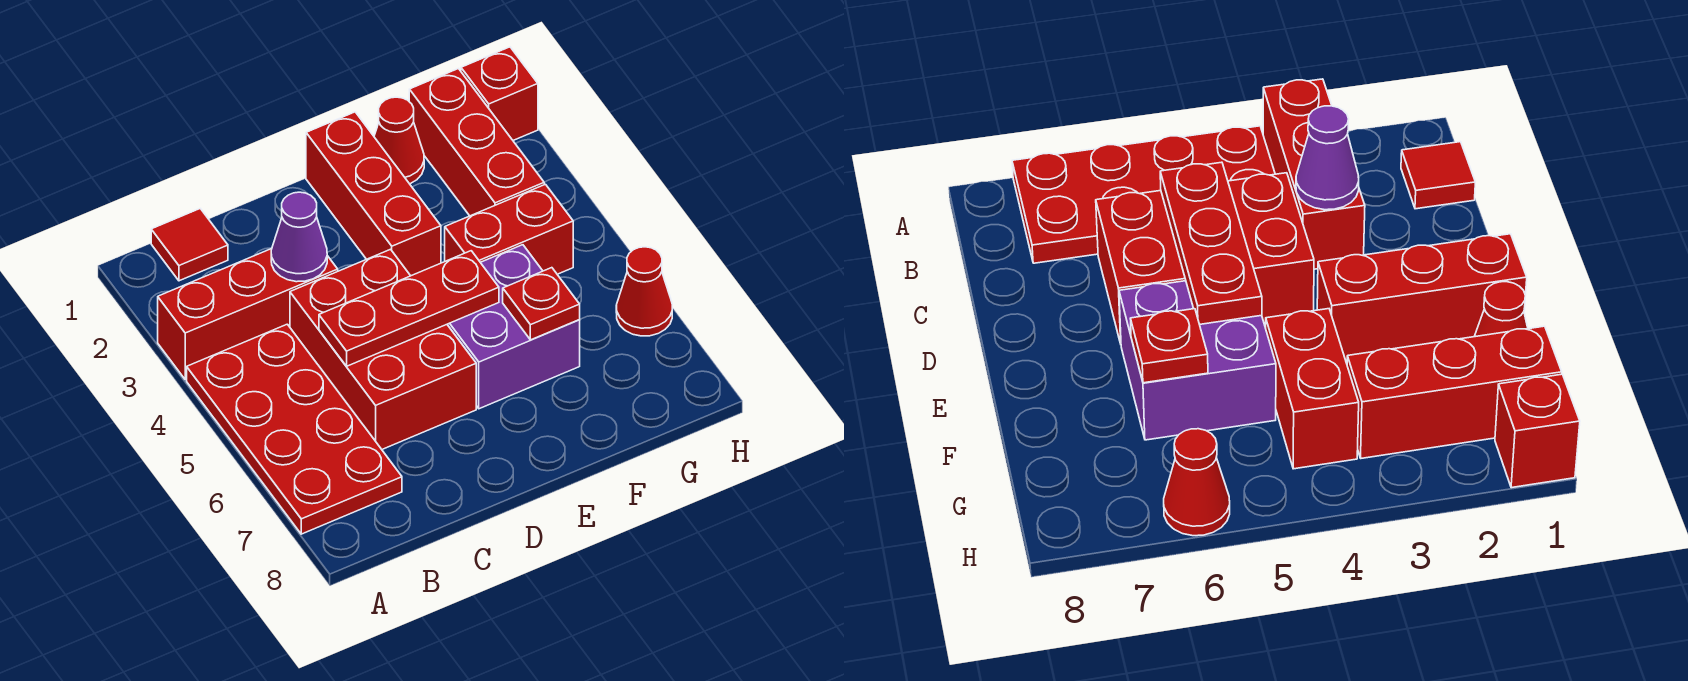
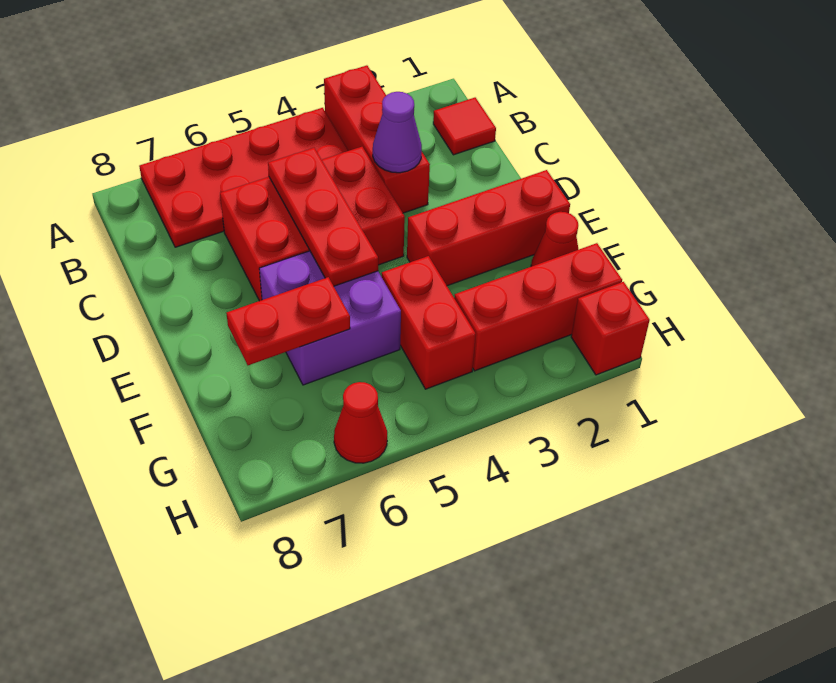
red plate F6 level 2 -> red plate F6:F7 level 2

